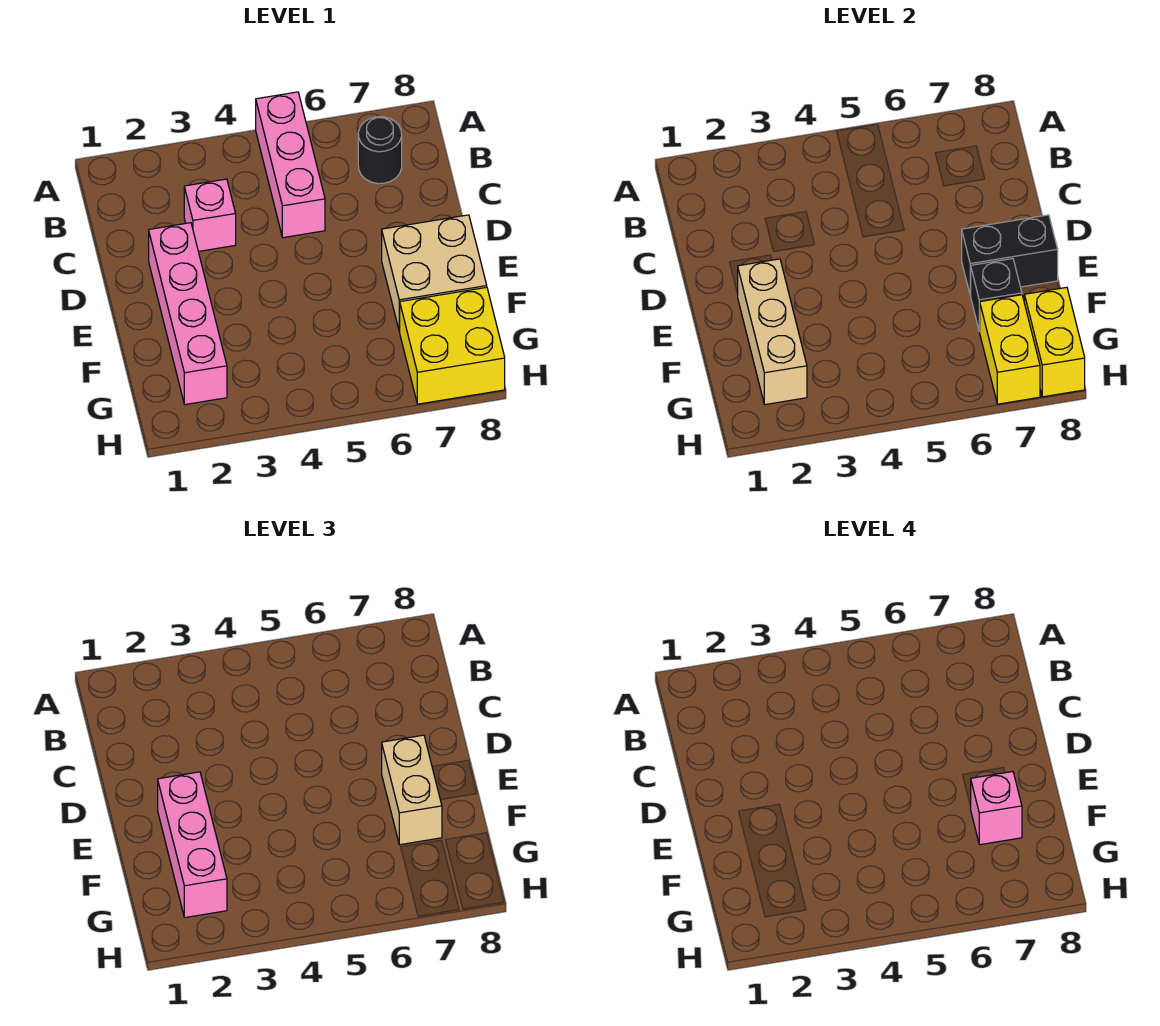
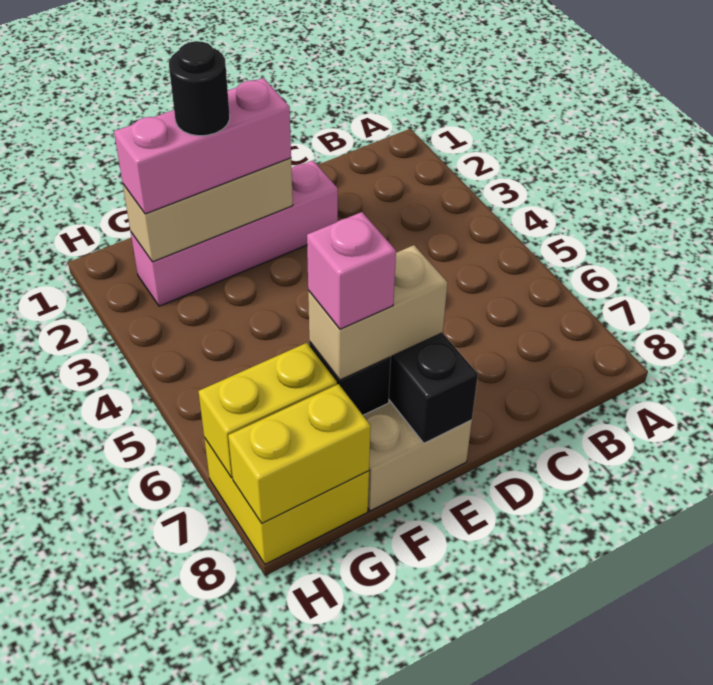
pink brick A5:C5 level 1 -> none
black round brick B7 level 1 -> black round brick F2 level 4
pink brick C3 level 1 -> none

